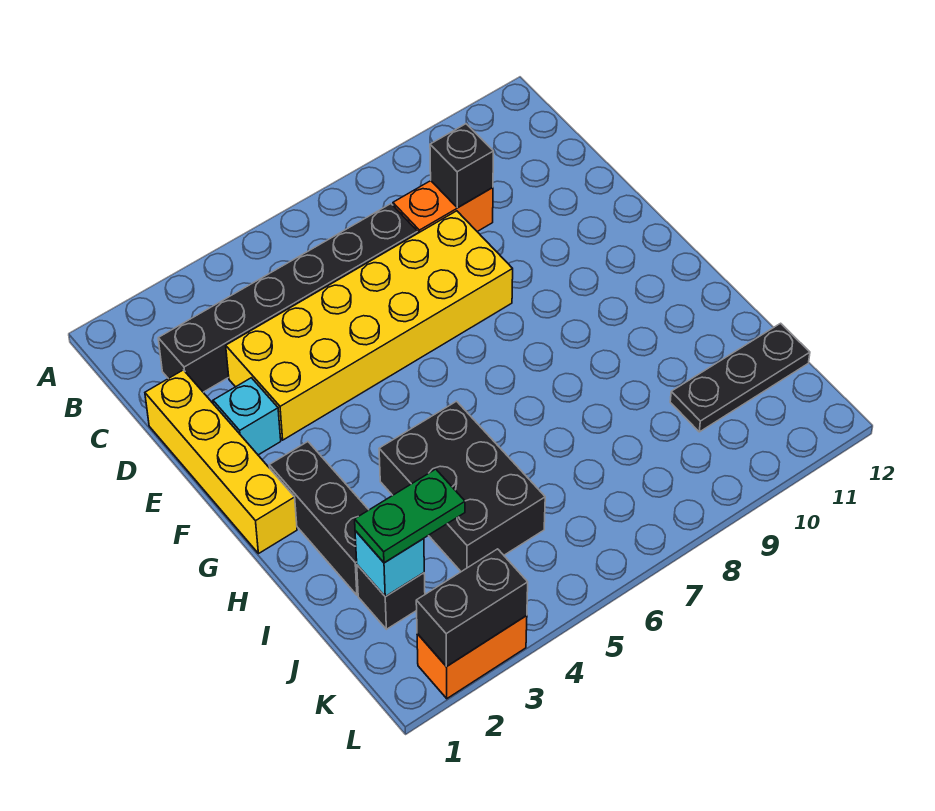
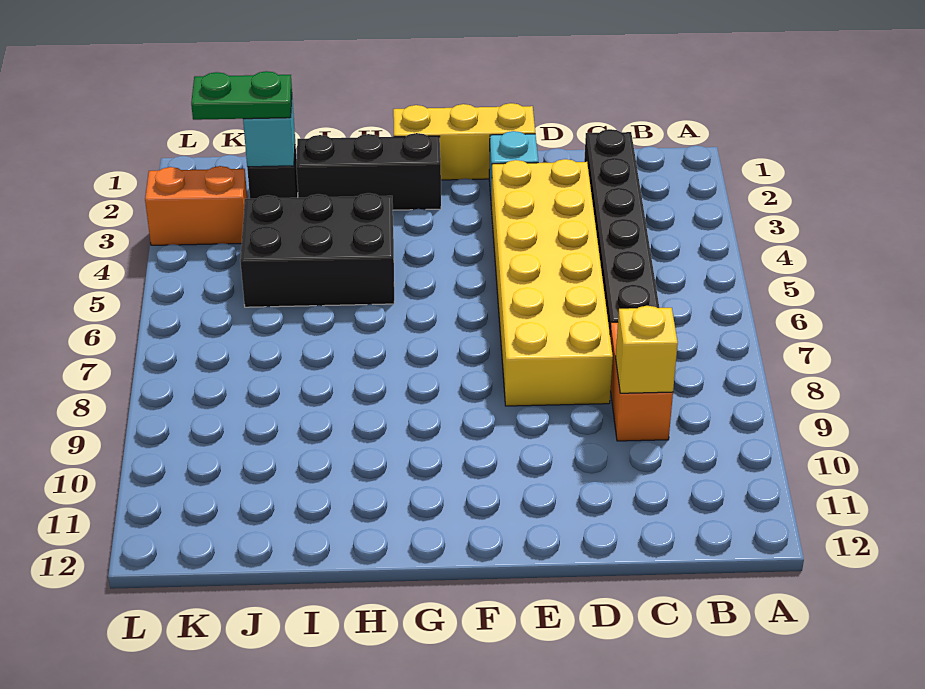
black brick C9 level 2 -> yellow brick C9 level 2
yellow brick D1:G1 level 1 -> yellow brick E1:G1 level 1
green plate J2:J3 level 3 -> green plate J2:K2 level 3
black plate J10:J12 level 1 -> none
orange brick L2:L3 level 1 -> orange brick K3:L3 level 1
black brick L2:L3 level 2 -> none

